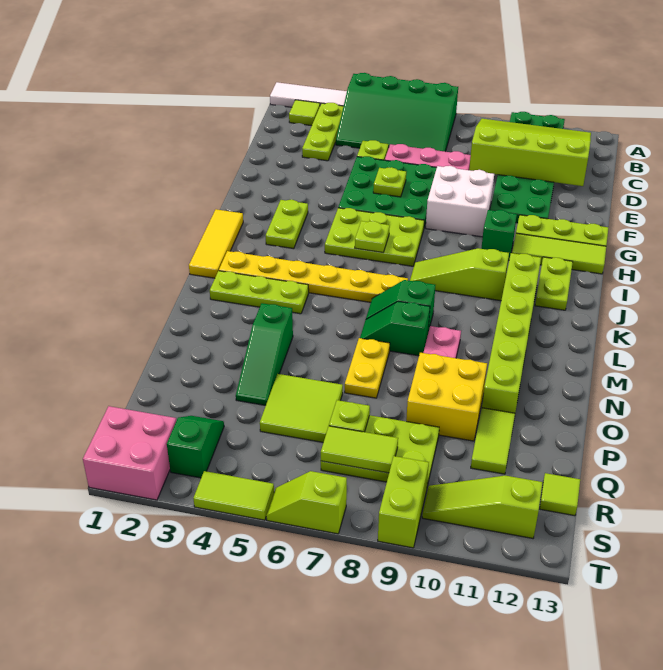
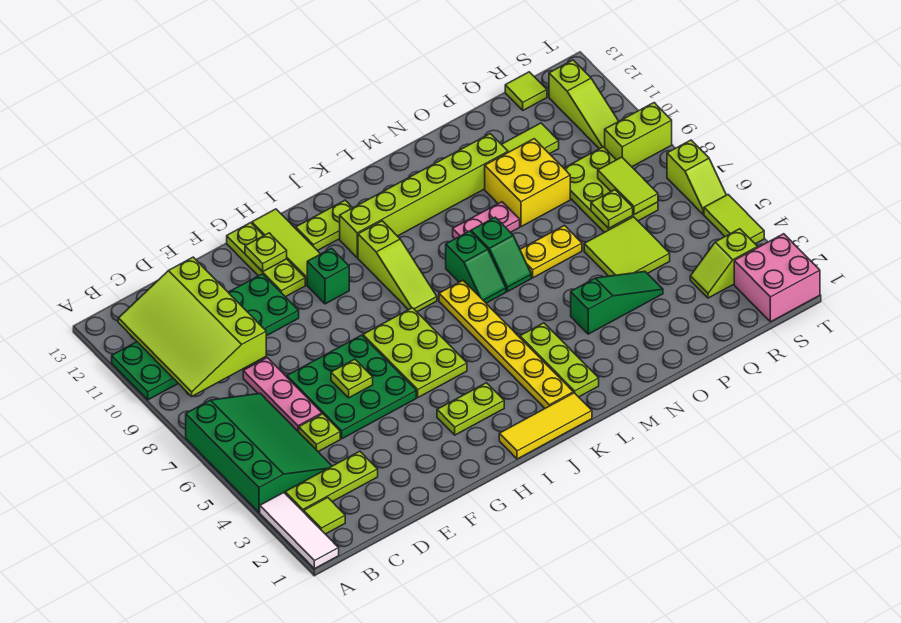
white brick F8:G9 level 1 -> none
lime plate I6 level 2 -> lime plate G12 level 2
green slope R3:S3 level 1 top S -> lime slope R3:S3 level 1 top S

